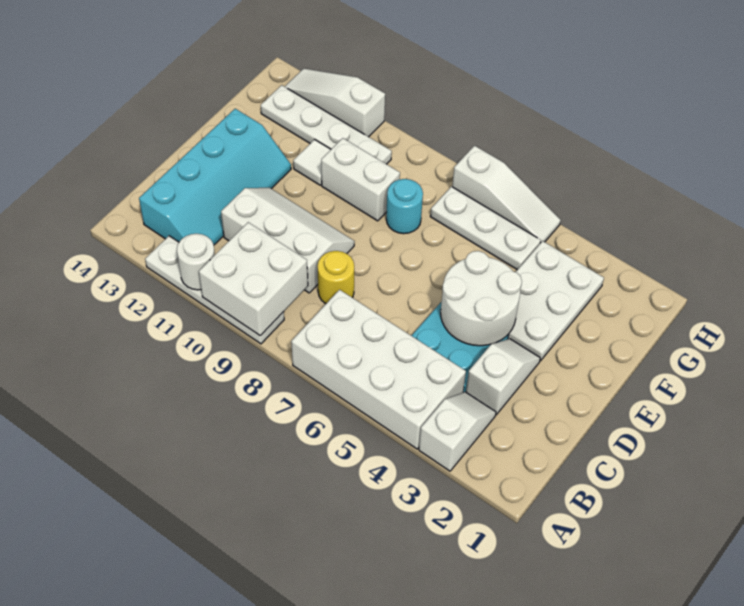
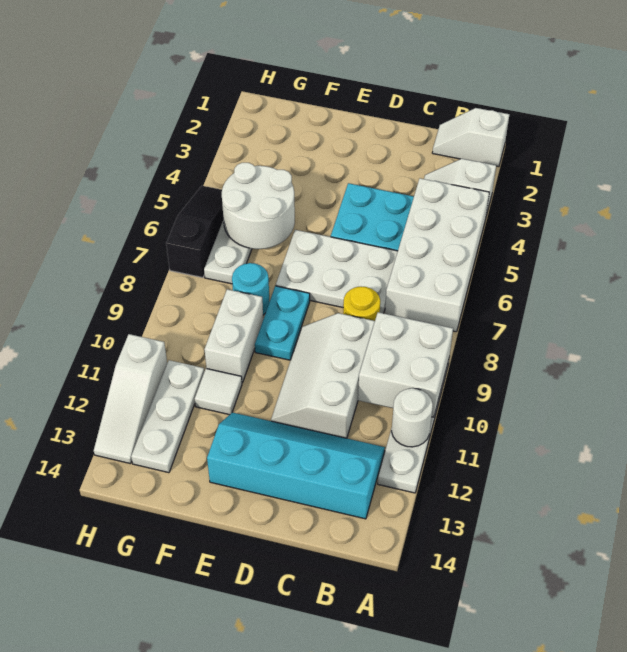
white slope C3:D3 level 1 top C -> white slope A1:B1 level 1 top A
white round brick D4:E5 level 2 -> white round brick F5:G6 level 2
white plate E3:G4 level 1 -> white plate C6:E7 level 1
none -> cyan plate E8:E9 level 1
white plate G10:G13 level 1 -> white plate G11:G13 level 1
white slope H5:H7 level 1 top 7 -> black slope H5:H7 level 1 top 7

